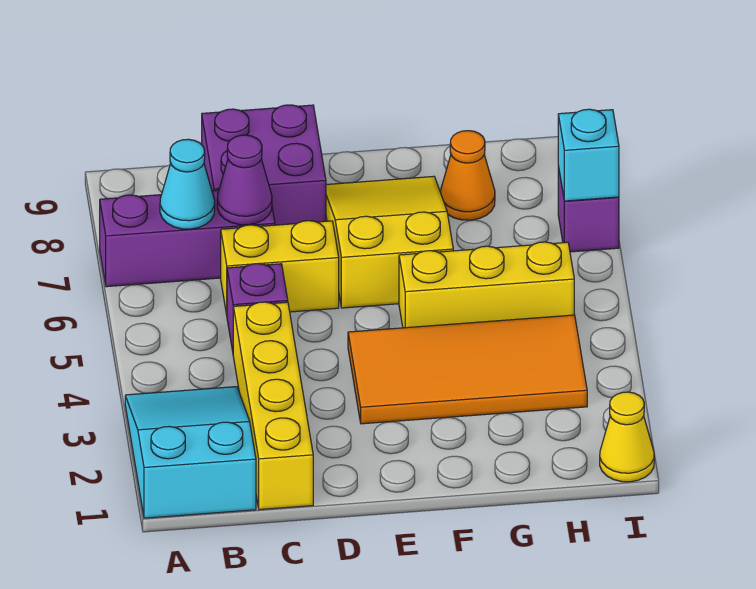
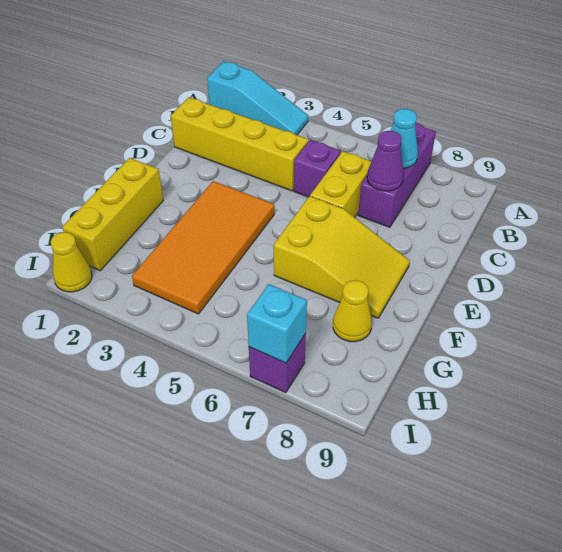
cyan slope A1:B3 level 1 top 1 -> cyan slope A1:A3 level 1 top 1
purple brick C8:D9 level 1 -> none
yellow brick F5:H5 level 1 -> yellow brick F1:H1 level 1
orange cone G8 level 1 -> yellow cone G8 level 1

